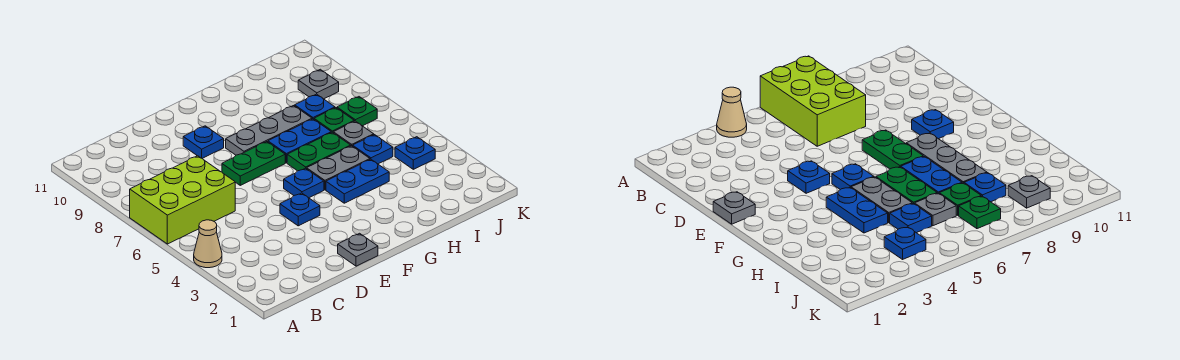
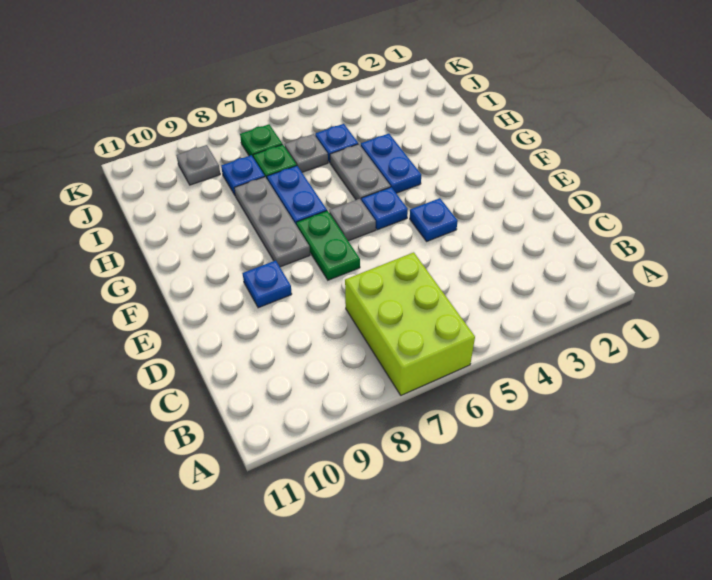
tan cone A4 level 1 -> none
grey plate E1 level 1 -> grey plate F6 level 1
green plate G6:H6 level 1 -> none
blue plate J4 level 1 -> none

